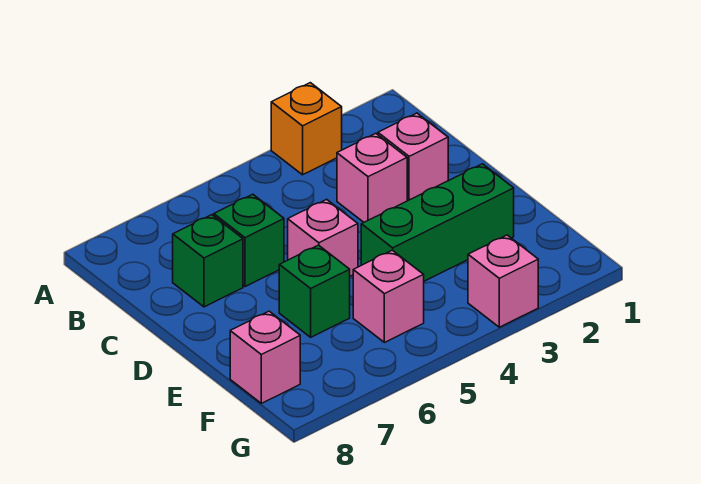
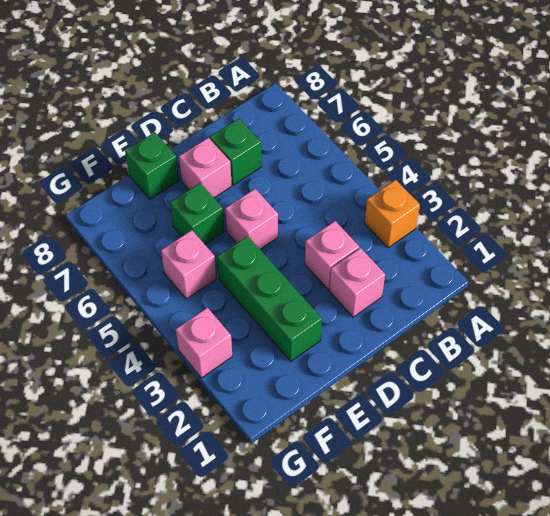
green brick C6 level 1 -> green brick E8 level 1
pink brick F8 level 1 -> pink brick D7 level 1

